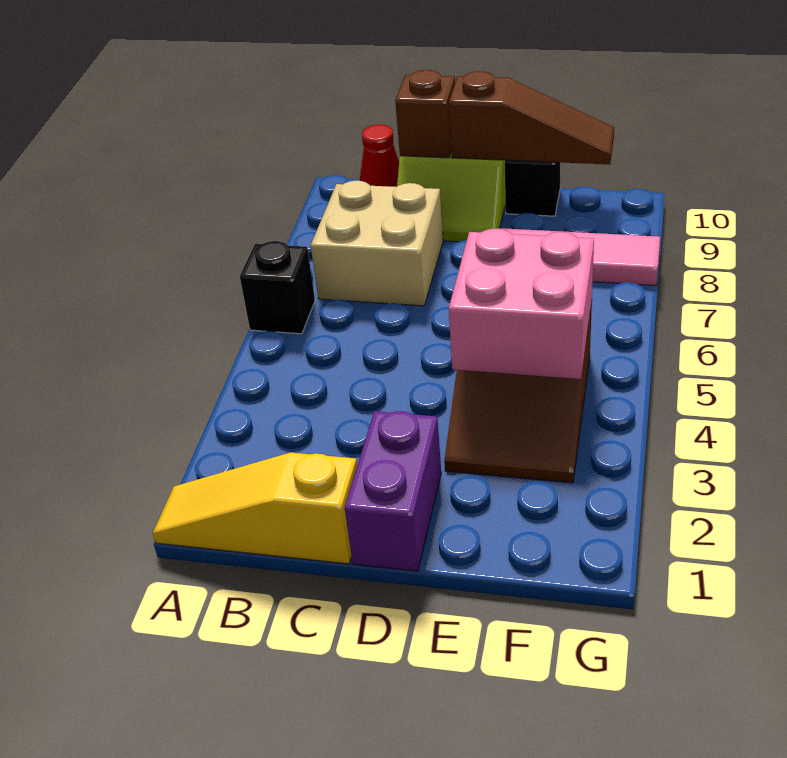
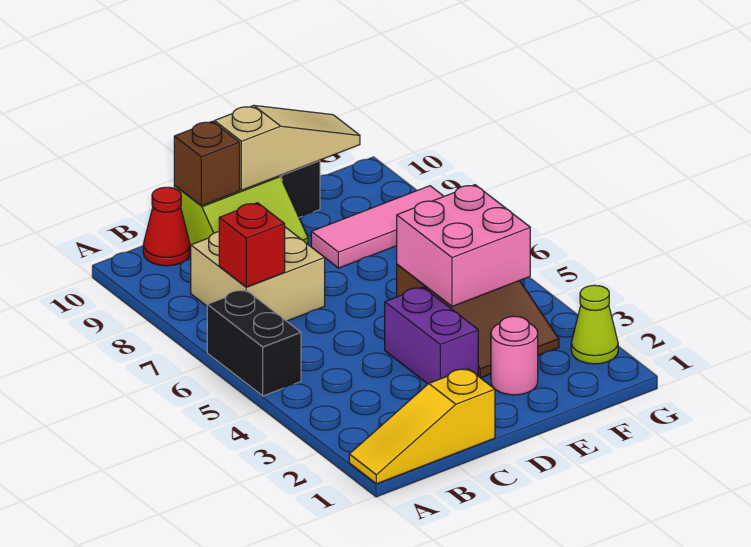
black brick A6 level 1 -> black brick A5:A6 level 1
none -> red brick B7 level 2
purple brick D1:D2 level 1 -> purple brick D3:D4 level 1
brown slope D10:F10 level 2 top D -> tan slope D10:F10 level 2 top D
none -> pink round brick E2 level 1
none -> lime cone G2 level 1

